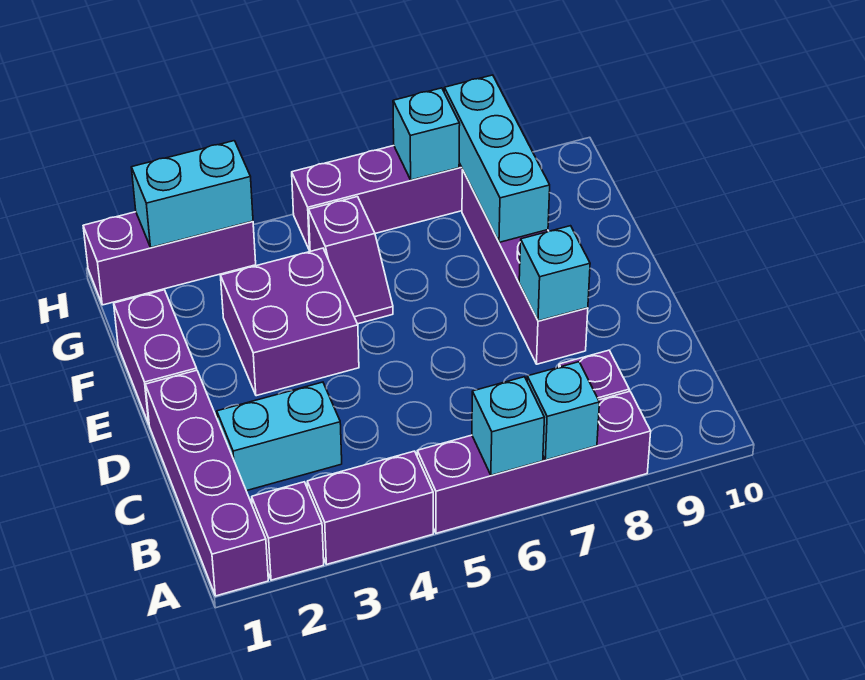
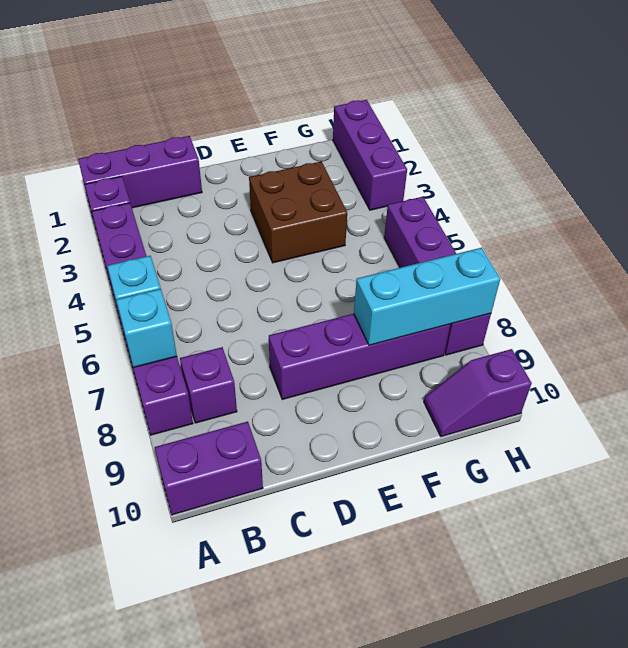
purple brick A1:D1 level 1 -> purple brick A1:C1 level 1
cyan brick C2:C3 level 1 -> none
cyan brick D8 level 2 -> none
purple brick E1:F1 level 1 -> purple brick A10:B10 level 1
purple brick E3:F4 level 1 -> brown brick E3:F4 level 1
purple slope F5:G5 level 1 top G -> purple slope G10:H10 level 1 top H
cyan brick H2:H3 level 2 -> none
cyan brick H7 level 2 -> none

